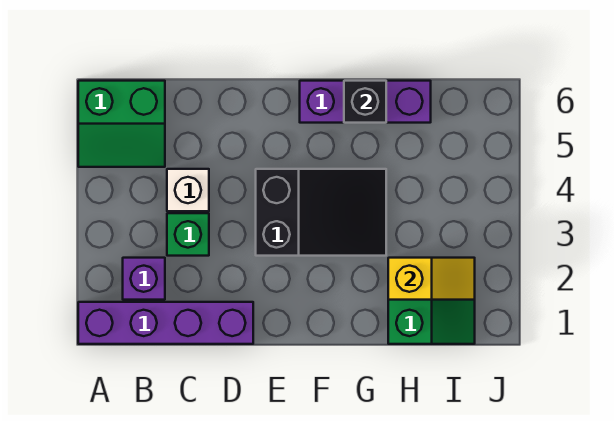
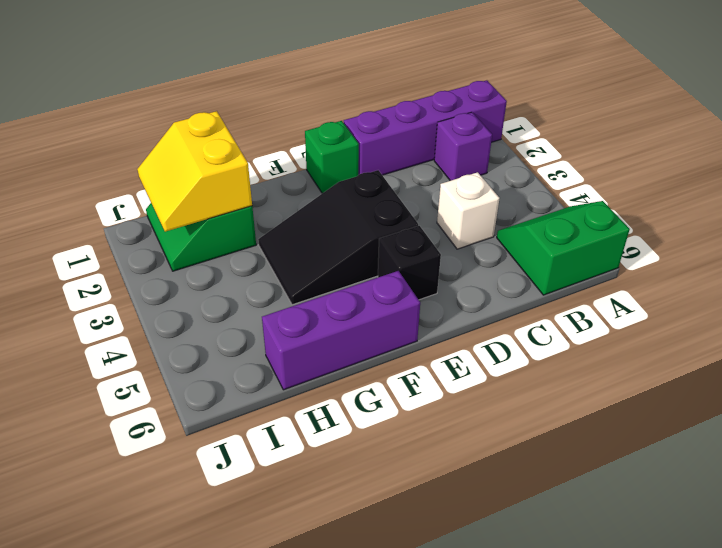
green brick C3 level 1 -> green brick E1 level 1
black brick G6 level 2 -> black brick E5 level 1
yellow slope H2:I2 level 2 top H -> yellow slope H1:I2 level 2 top H

